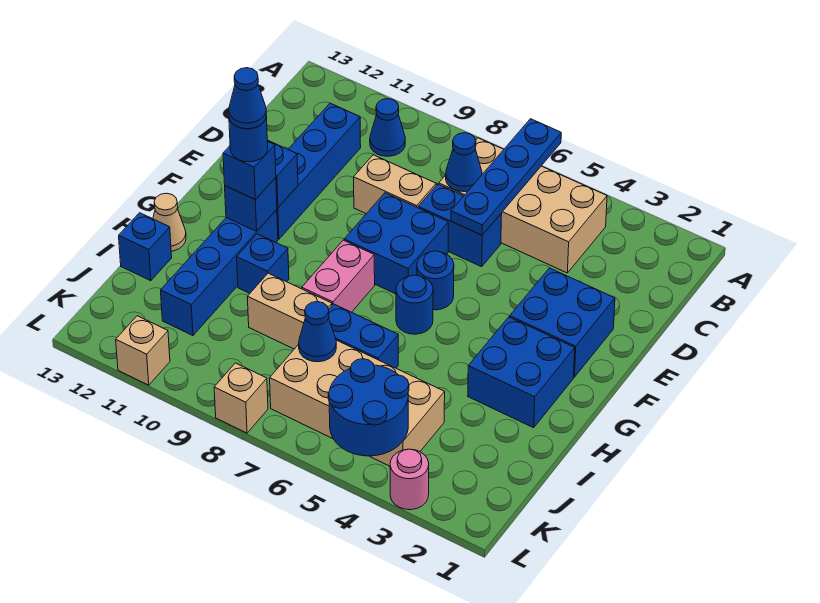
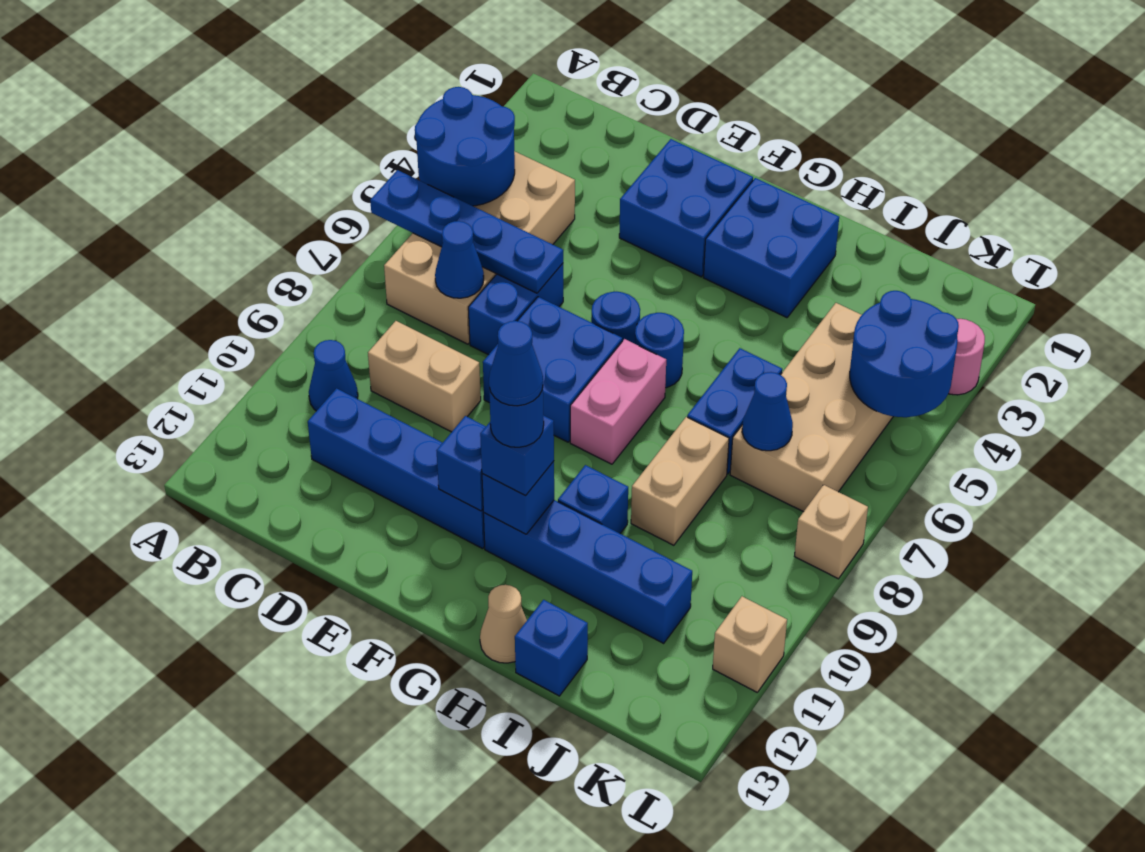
none -> blue round brick A4:B5 level 2
tan brick D8:D9 level 1 -> tan brick C9:D9 level 1
pink brick G8:H8 level 1 -> pink brick G7:G8 level 1

